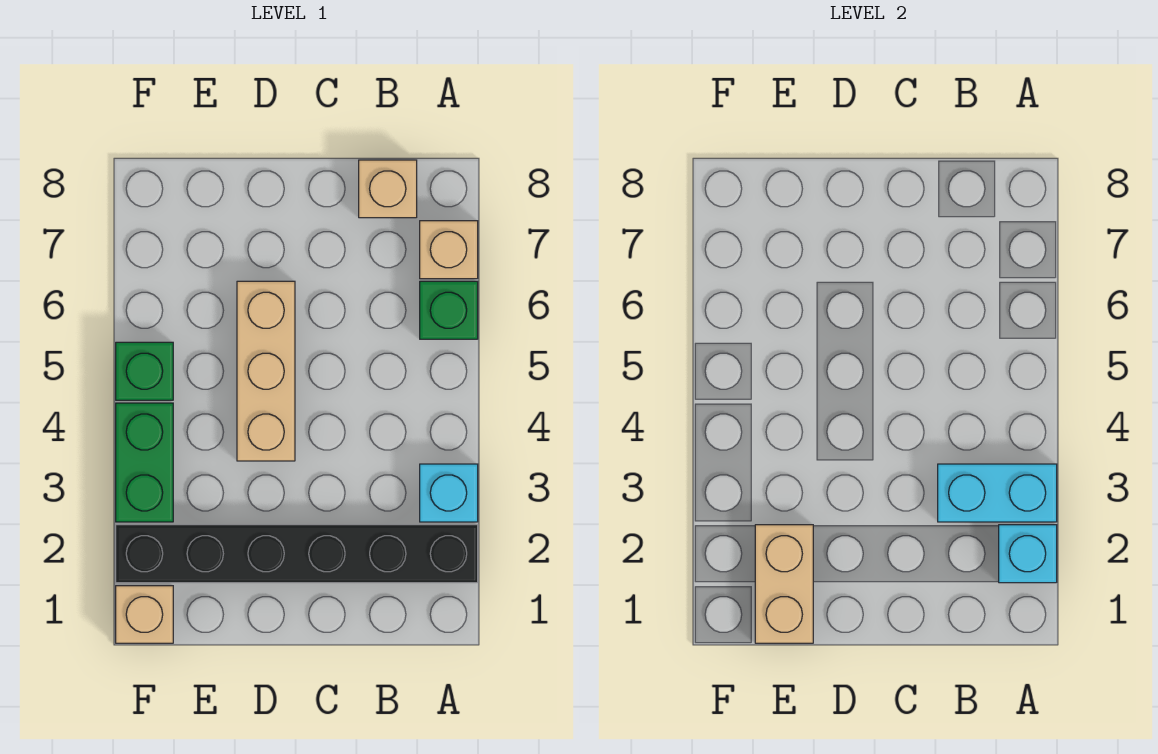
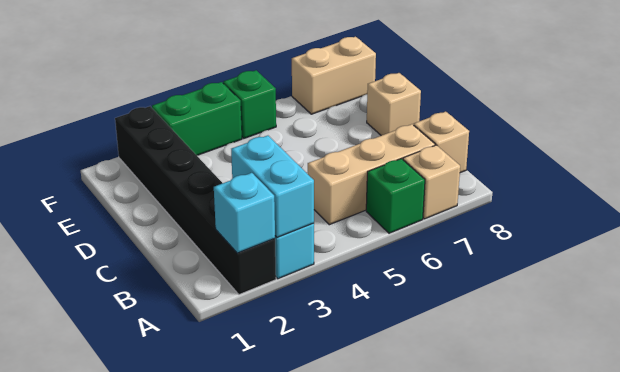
tan brick D4:D6 level 1 -> tan brick B5:B7 level 1
tan brick E1:E2 level 2 -> tan brick F7:F8 level 1
tan brick F1 level 1 -> tan brick D8 level 1

